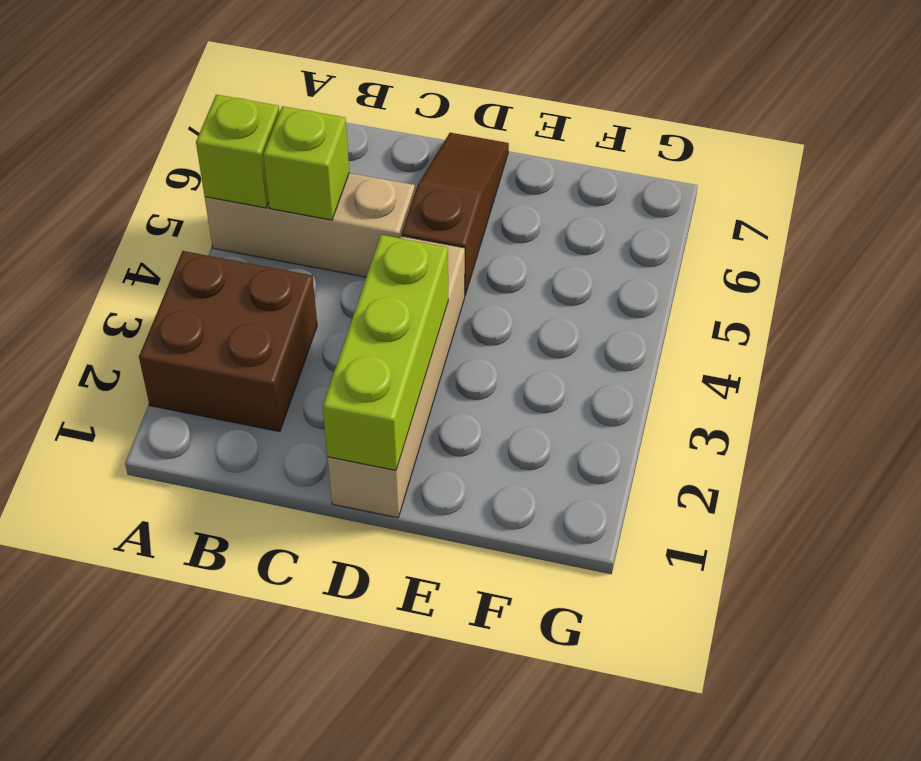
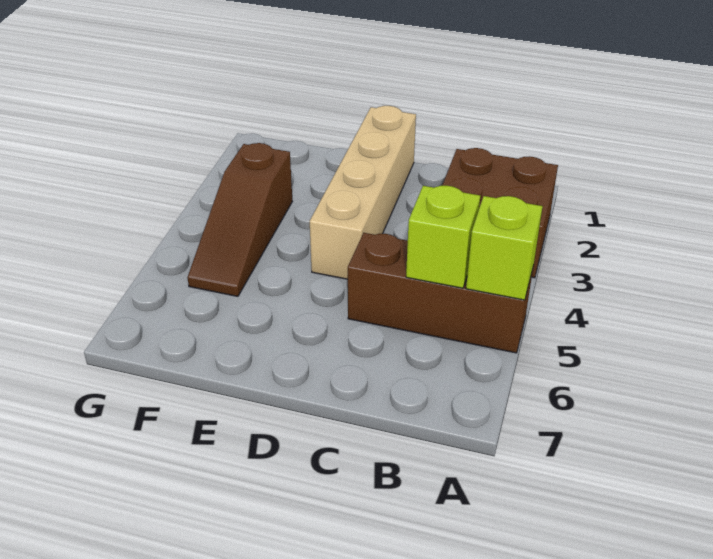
tan brick A5:C5 level 1 -> brown brick A5:C5 level 1
lime brick D1:D3 level 2 -> none
brown slope D5:D7 level 1 top 5 -> brown slope F3:F5 level 1 top 3

